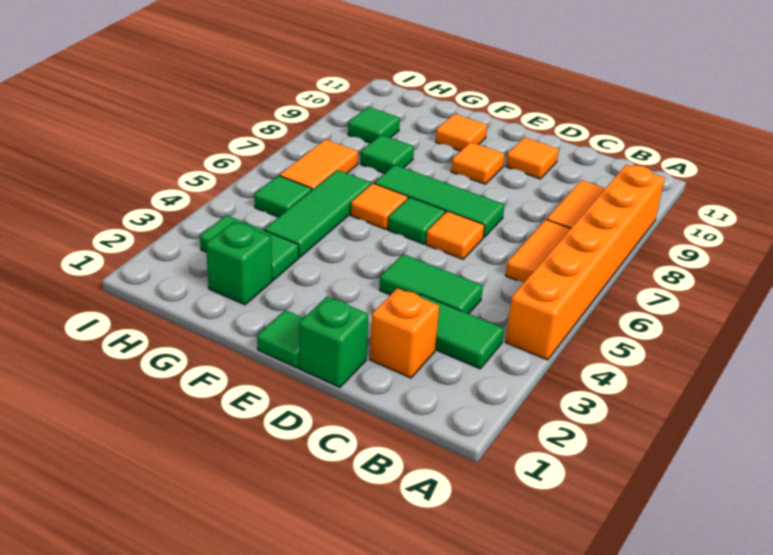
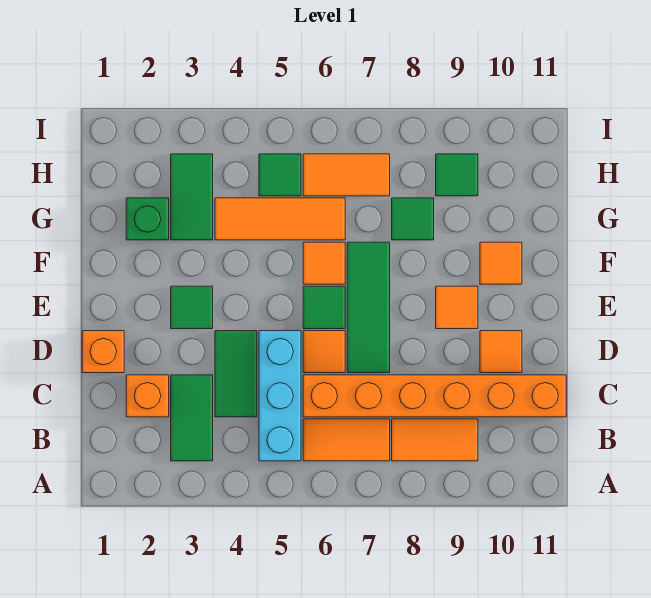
orange brick A4:A9 level 1 -> orange brick C6:C11 level 1
none -> cyan brick B5:D5 level 1
green brick D1 level 1 -> orange brick D1 level 1
green tile E1 level 1 -> green tile E3 level 1
green tile G4:G6 level 1 -> orange tile G4:G6 level 1

